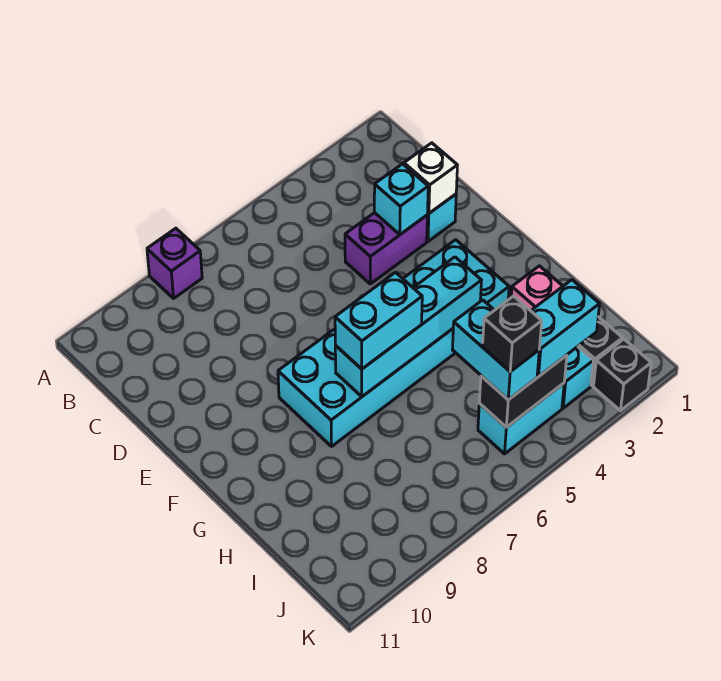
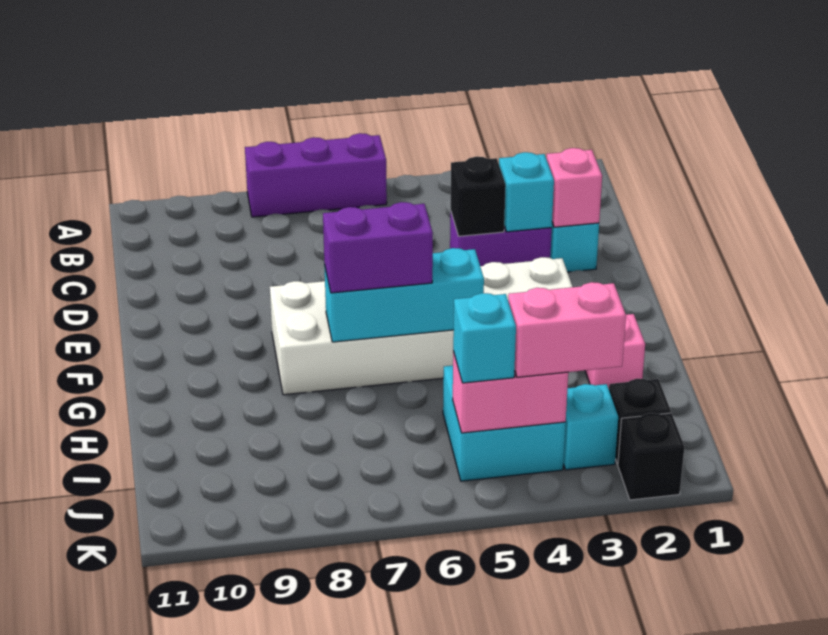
purple brick A8 level 1 -> purple brick A6:A8 level 1
white brick D2 level 2 -> pink brick D2 level 2
cyan brick F3:G8 level 1 -> white brick F3:G8 level 1
cyan brick G4:G7 level 2 -> cyan brick G5:G7 level 2
cyan brick G6:G7 level 3 -> purple brick G6:G7 level 3
cyan brick I5:J5 level 3 -> cyan brick J5 level 3
cyan brick J3:J4 level 3 -> pink brick J3:J4 level 3
cyan brick J4:J5 level 1 -> cyan brick I4:J5 level 1
black brick J4:J5 level 2 -> pink brick J4:J5 level 2
black brick J5 level 4 -> black brick D4 level 2

